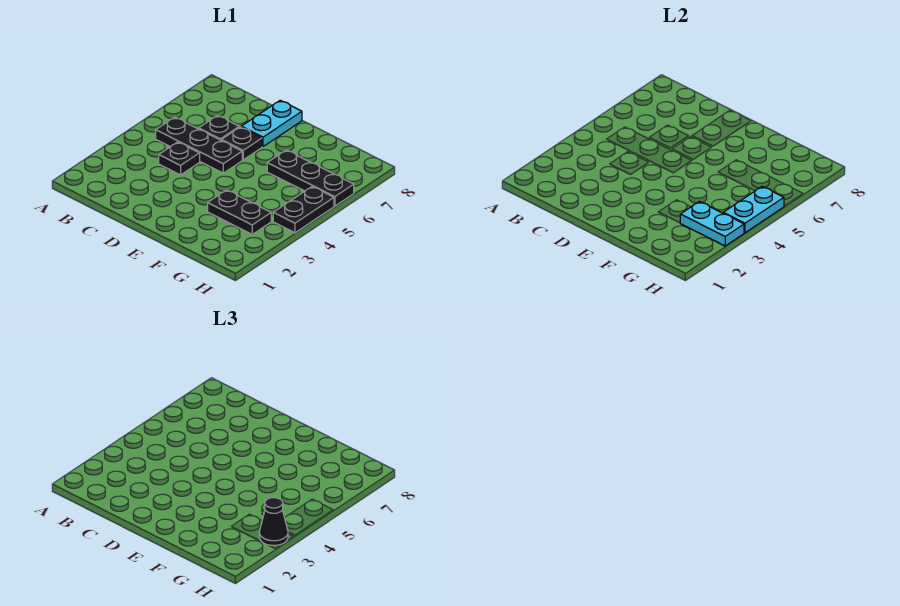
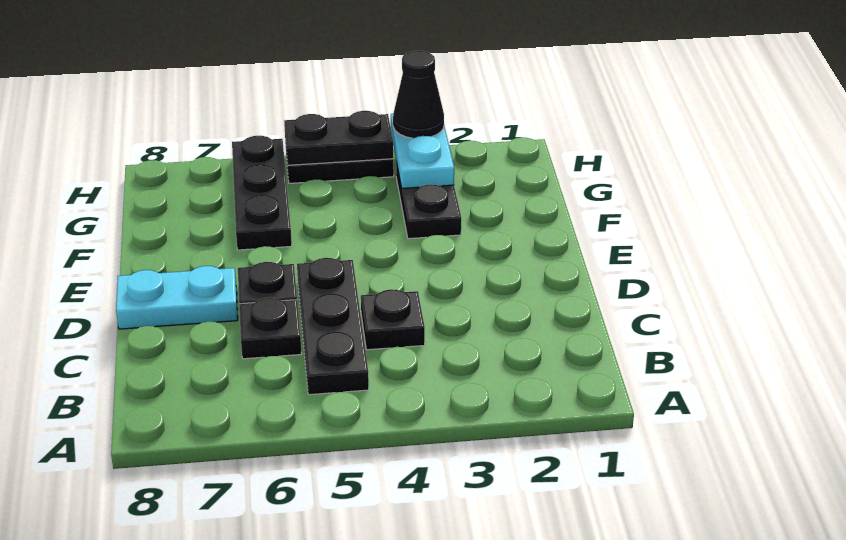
cyan plate H4:H5 level 2 -> black plate H4:H5 level 2

